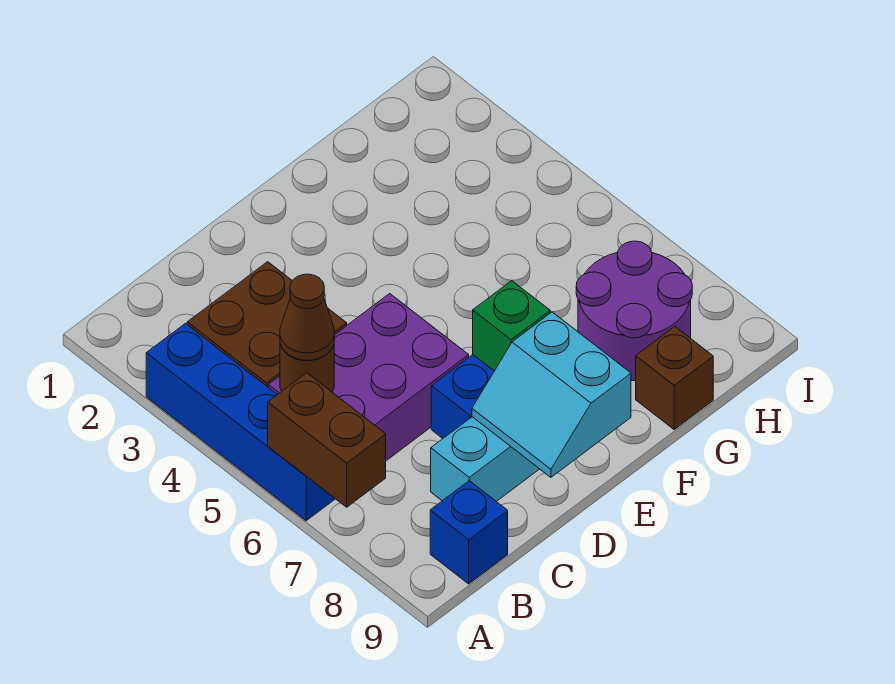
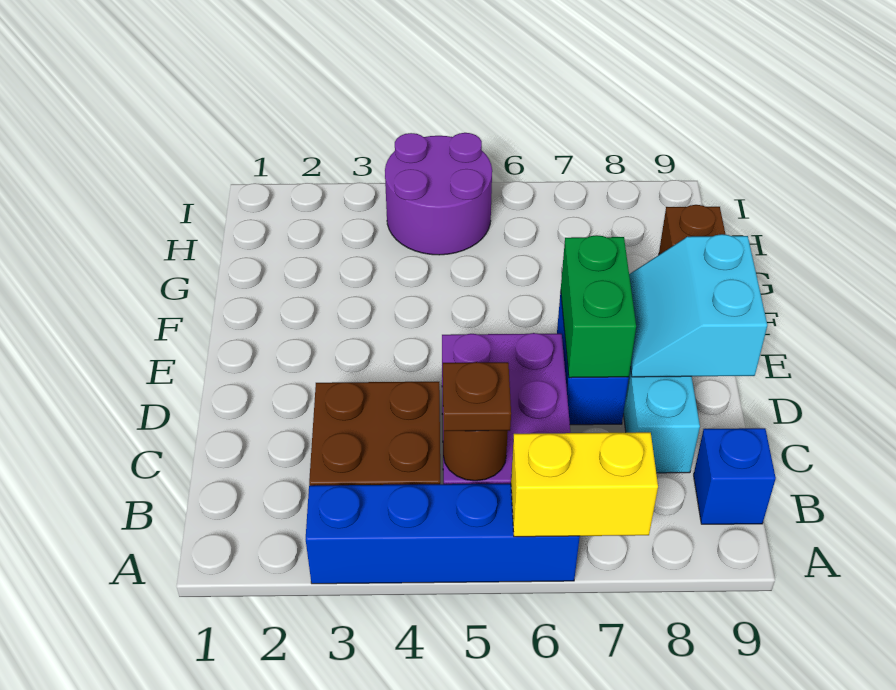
brown brick A6:A7 level 2 -> yellow brick A6:A7 level 2
brown cone B5 level 3 -> brown plate B5 level 3
cyan slope D8:E9 level 2 top E -> cyan slope D8:E9 level 2 top 9
green brick E7 level 2 -> green brick D7:E7 level 2
purple round brick G7:H8 level 1 -> purple round brick H4:I5 level 1

